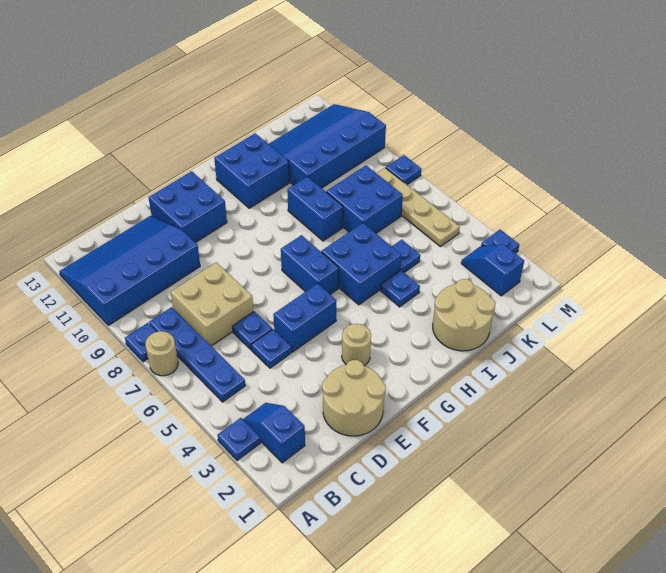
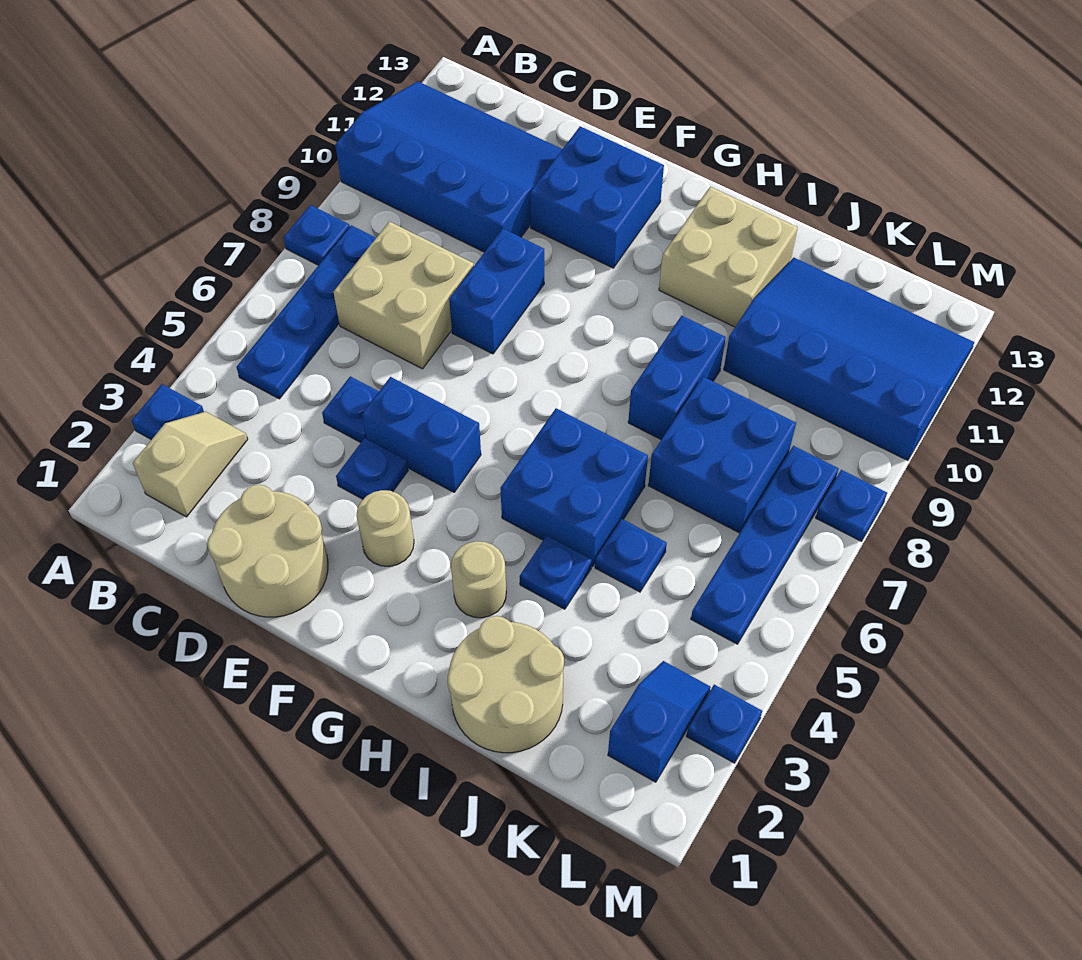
tan round brick A7 level 1 -> tan round brick H3 level 1
blue slope B2:B3 level 1 top 2 -> tan slope B2:B3 level 1 top 2
blue plate D6 level 1 -> blue plate E4 level 1
blue brick G6:G7 level 1 -> blue brick E8:E9 level 1
blue brick H11:I12 level 1 -> tan brick H11:I12 level 1
tan plate L5:L8 level 1 -> blue plate L5:L8 level 1

